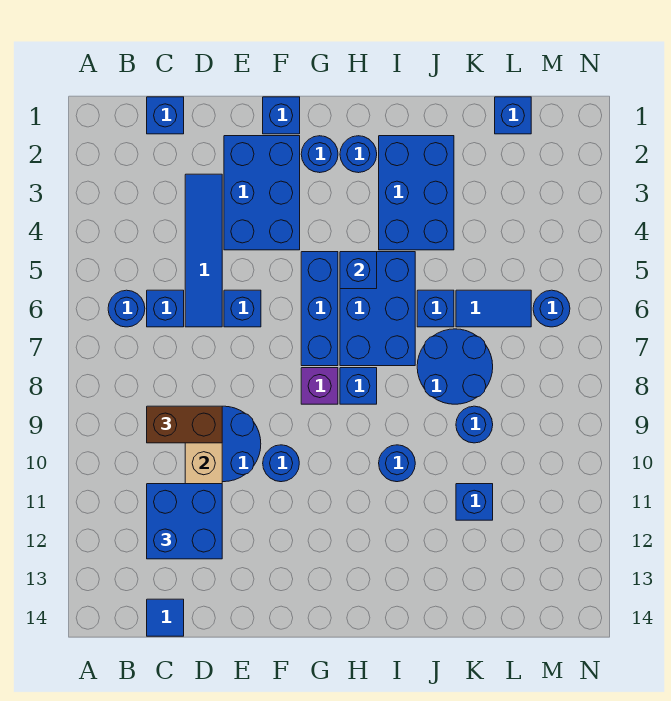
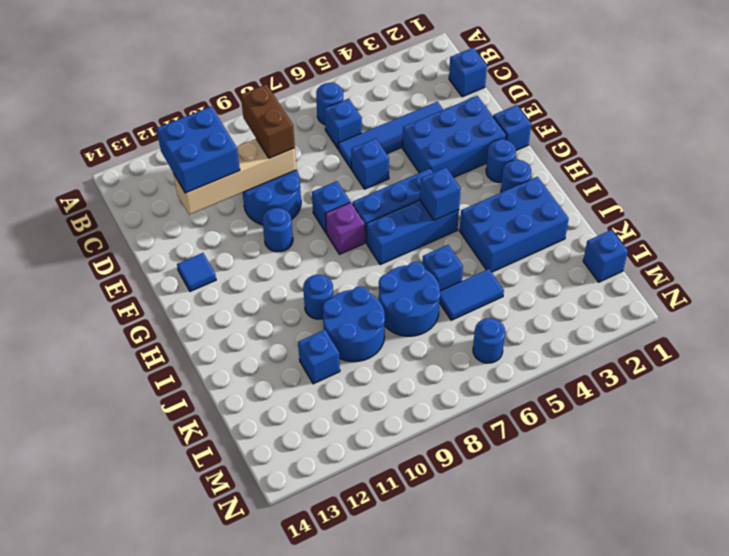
blue tile C14 level 1 -> blue tile F13 level 1
blue brick H5:I7 level 1 -> blue brick H5:H7 level 1
blue brick H8 level 1 -> blue brick F8 level 1
blue tile K6:L6 level 1 -> blue tile K5:K6 level 1
blue round brick K9 level 1 -> blue round brick J9:K10 level 1

